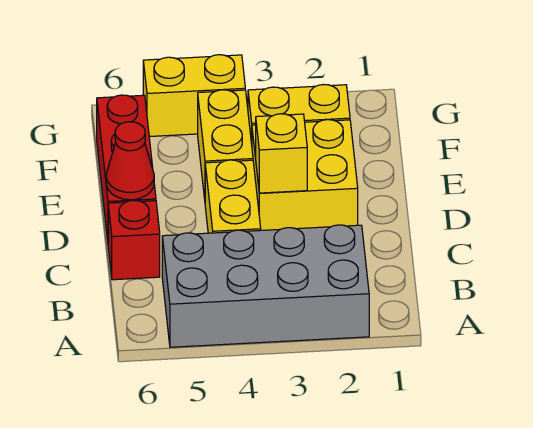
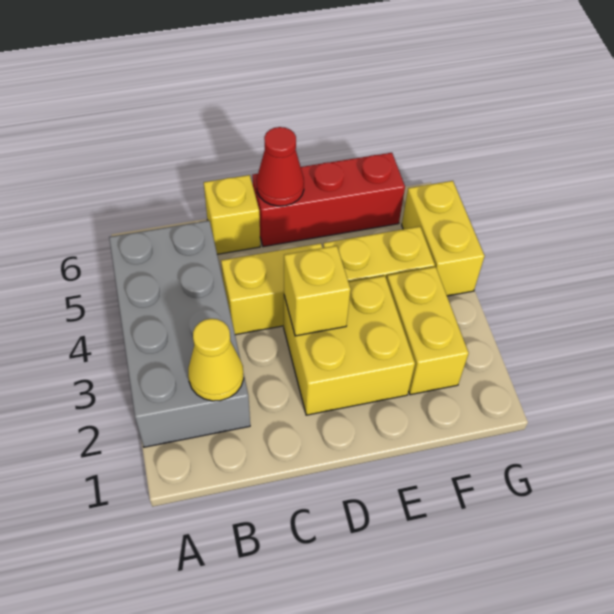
none -> yellow cone B2 level 2
red brick C6 level 1 -> yellow brick C6 level 1

